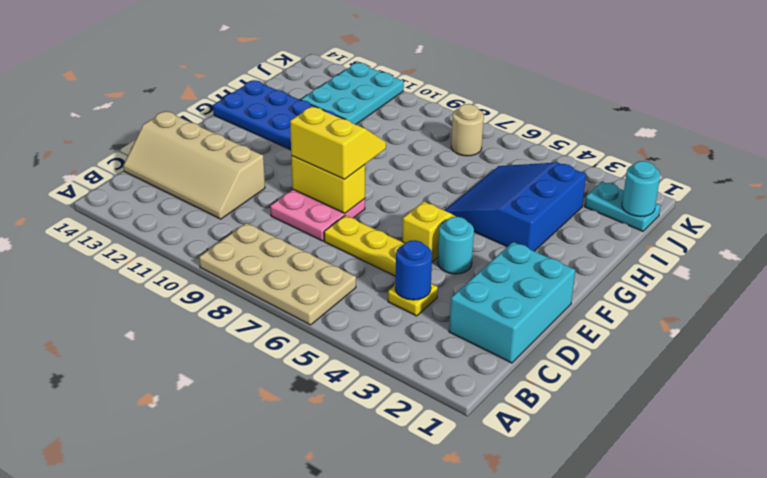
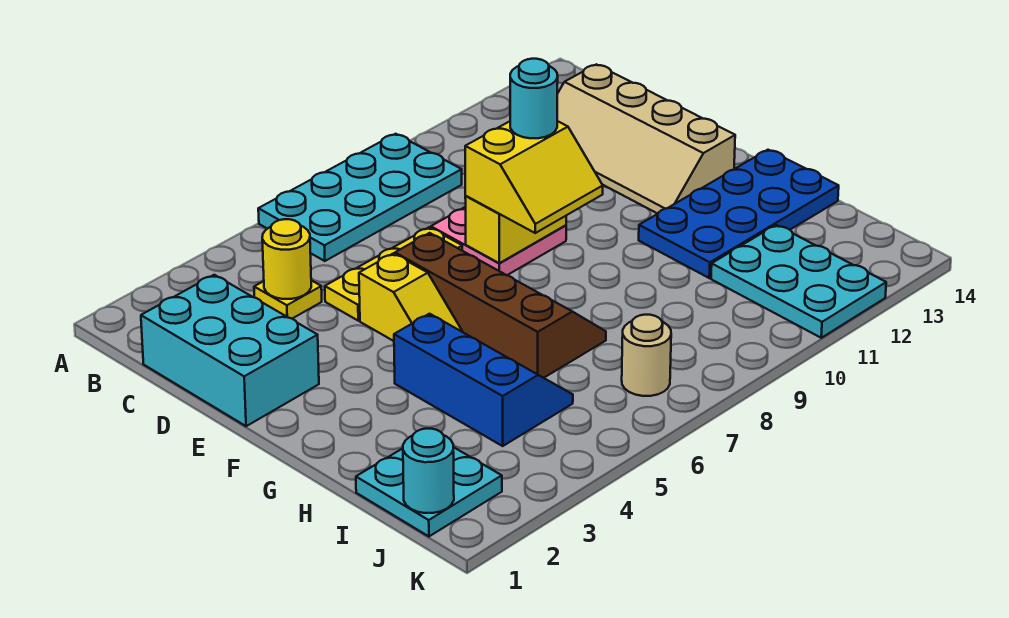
tan plate A6:B9 level 1 -> cyan plate A6:B9 level 1
blue round brick C4 level 2 -> yellow round brick C4 level 2
tan slope C11:D14 level 1 top D -> tan slope C12:F13 level 1 top 13
cyan round brick E4 level 1 -> cyan round brick E9 level 4
none -> brown slope E6:H7 level 1 top 6
blue slope G3:I5 level 1 top 3 -> blue slope G4:I5 level 1 top 4
cyan plate J1:J2 level 1 -> cyan plate I1:J2 level 1

